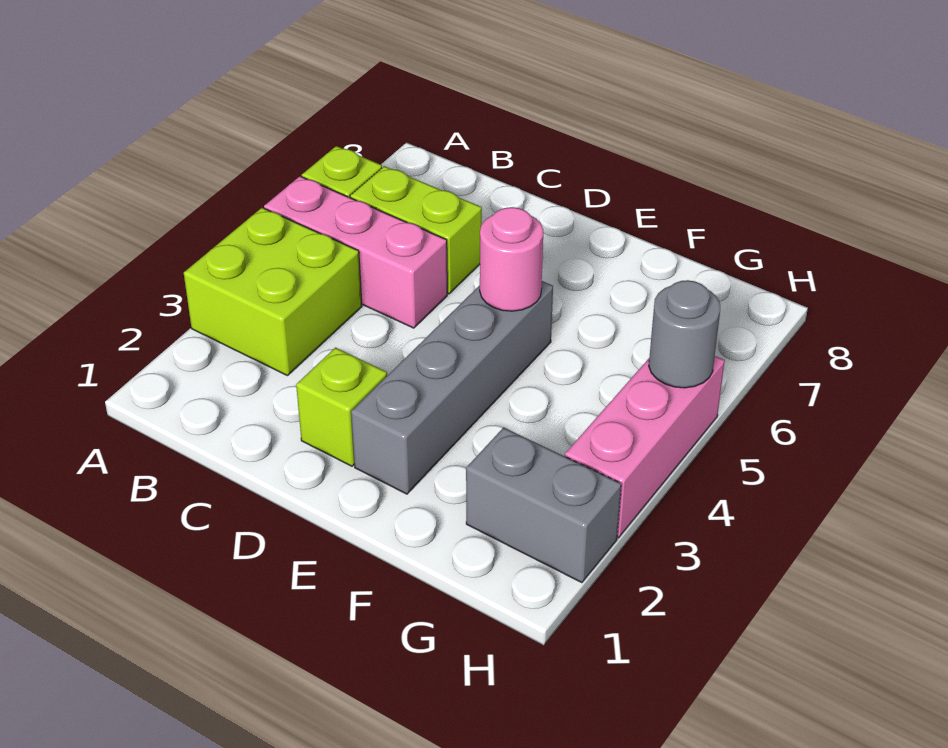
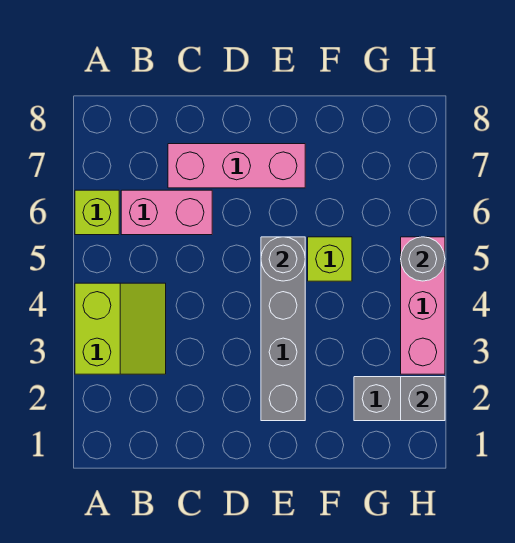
lime brick A3:B4 level 1 -> lime slope A3:B4 level 1 top A
pink brick A5:C5 level 1 -> pink brick C7:E7 level 1
lime brick B6:C6 level 1 -> pink brick B6:C6 level 1
lime brick D2 level 1 -> lime brick F5 level 1
pink round brick E5 level 2 -> grey round brick E5 level 2
none -> grey brick H2 level 2

